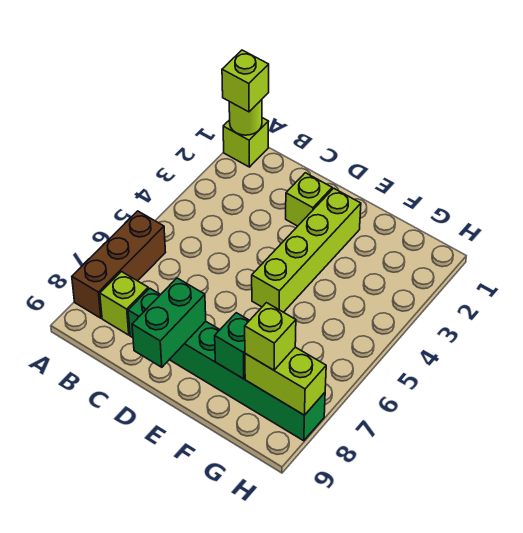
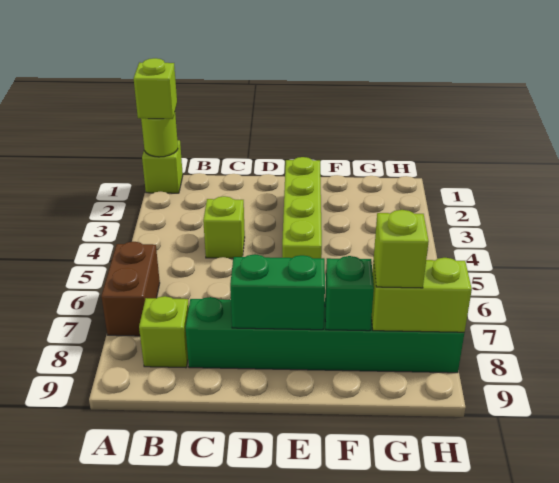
brown brick A6:A8 level 1 -> brown brick A6:A7 level 1
lime brick D2 level 1 -> lime brick C4 level 1
green brick D8:D9 level 2 -> green brick D8:E8 level 2

